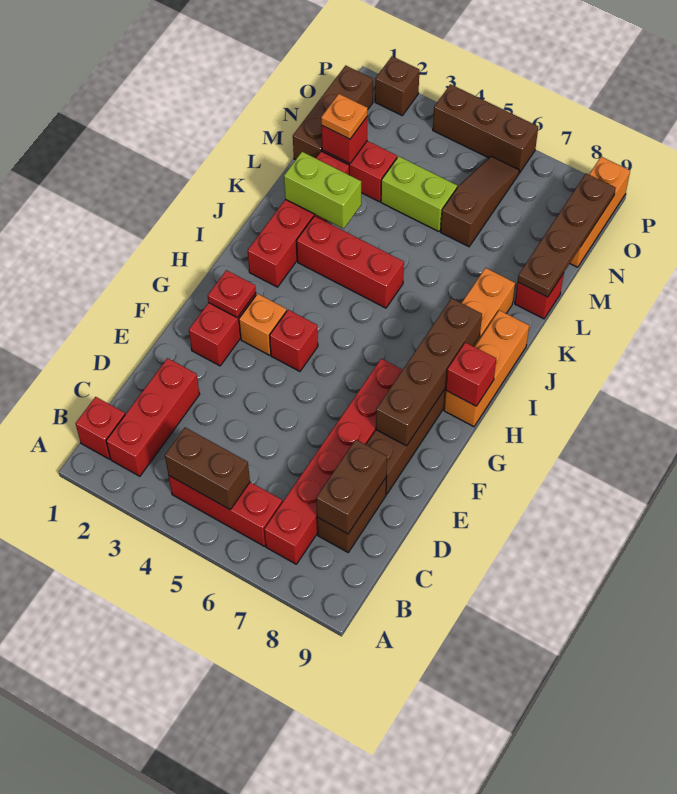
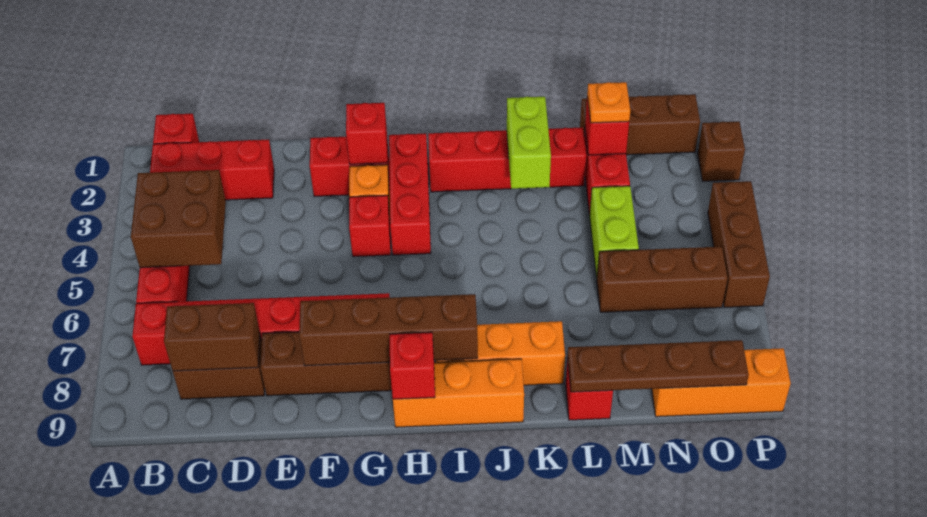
brown brick B4:B5 level 2 -> brown brick B4:C5 level 2
red plate G2 level 2 -> red brick G2 level 2
red brick J3:J5 level 1 -> red brick H2:H4 level 1
brown slope M6:O6 level 1 top M -> brown brick M6:O6 level 1

